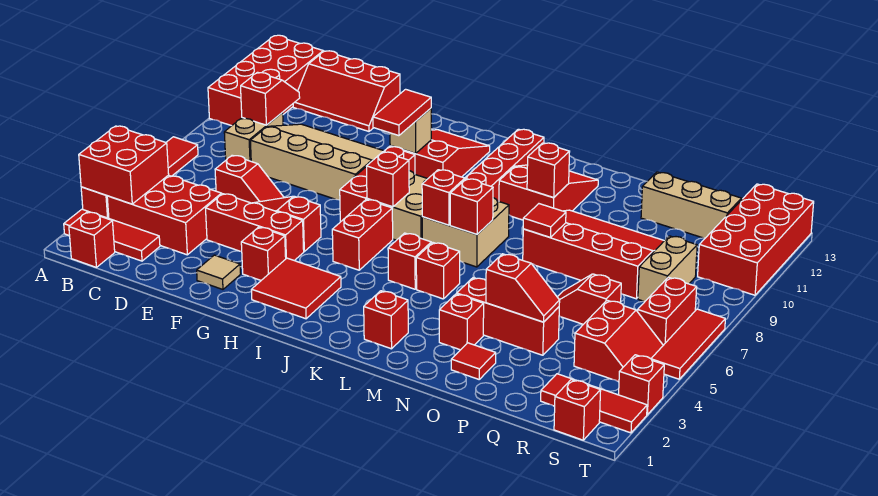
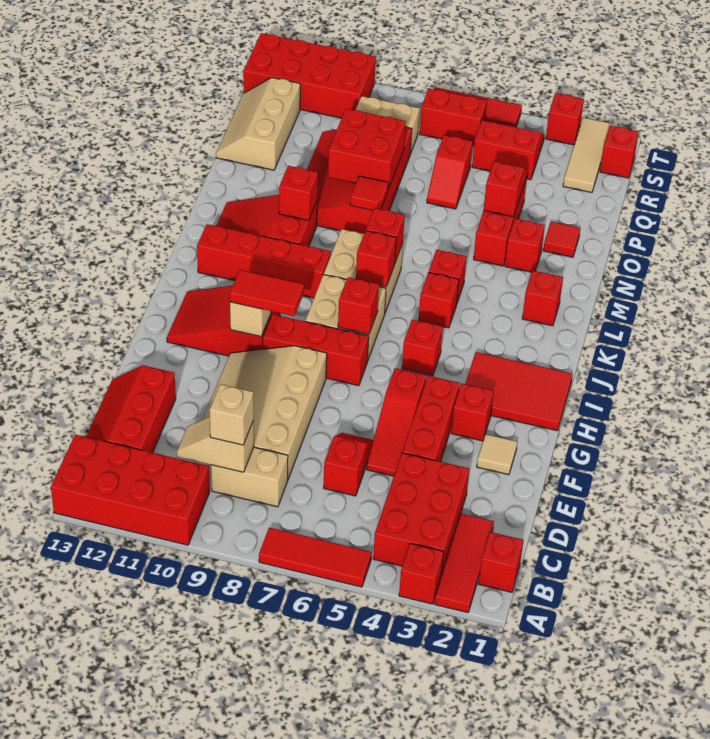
red brick A3:B4 level 2 -> red brick O8:P9 level 2
red slope C9:C10 level 2 top 9 -> tan slope C9:C10 level 2 top 9
none -> tan brick C9 level 3
red slope C12:E13 level 1 top 13 -> red slope C12:E13 level 1 top 12
red tile H2:I3 level 1 -> red tile H1:I3 level 1
red brick I5:I6 level 1 -> red brick I5 level 1
red tile R2:T2 level 1 -> tan tile R2:T2 level 1

